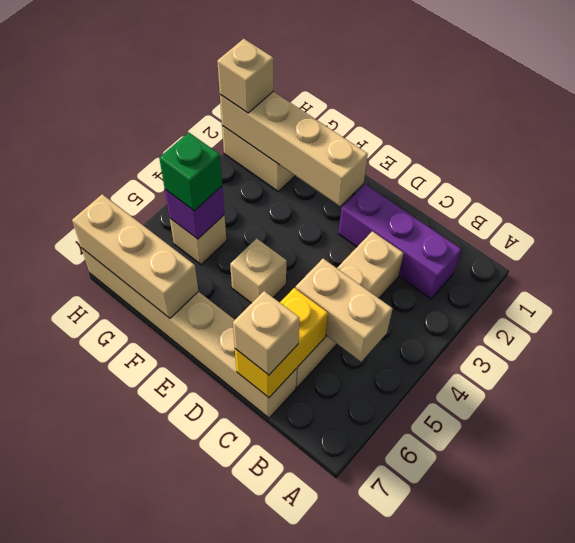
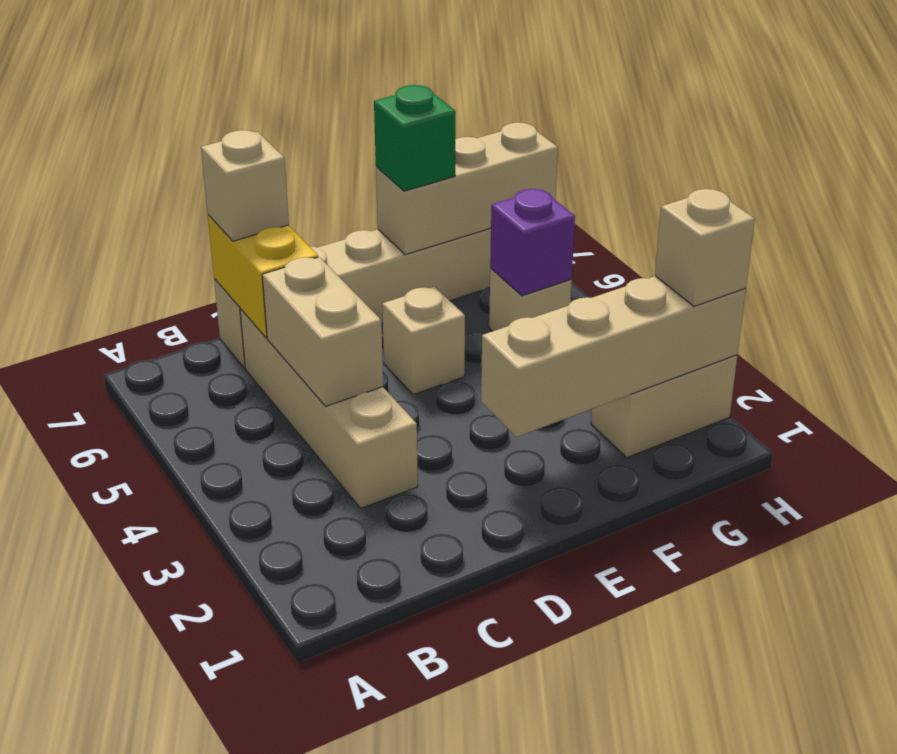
purple brick B2:D2 level 1 -> none
tan brick B5:C5 level 2 -> tan brick C4:C5 level 2
green brick G5 level 3 -> green brick F7 level 3

